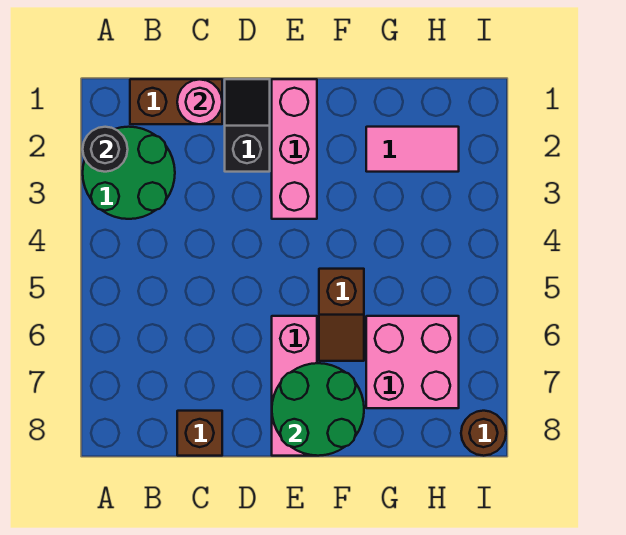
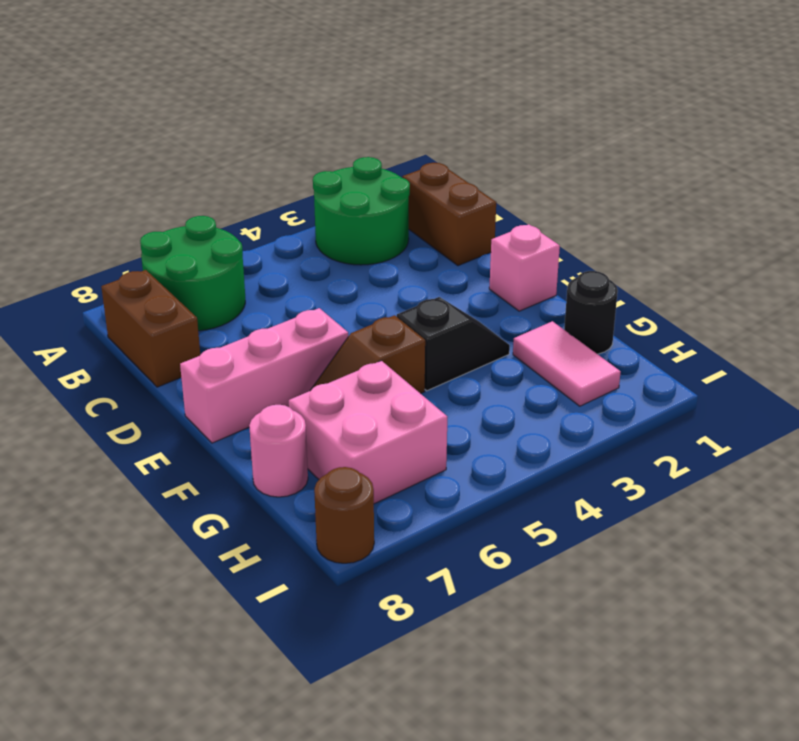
black round brick A2 level 2 -> black round brick G1 level 1
pink round brick C1 level 2 -> pink round brick G8 level 1
brown brick C8 level 1 -> brown brick B8:C8 level 1
black slope D1:D2 level 1 top 2 -> black slope F3:F4 level 1 top 4
pink brick E1:E3 level 1 -> pink brick E1 level 1
green round brick E7:F8 level 2 -> green round brick A6:B7 level 1

